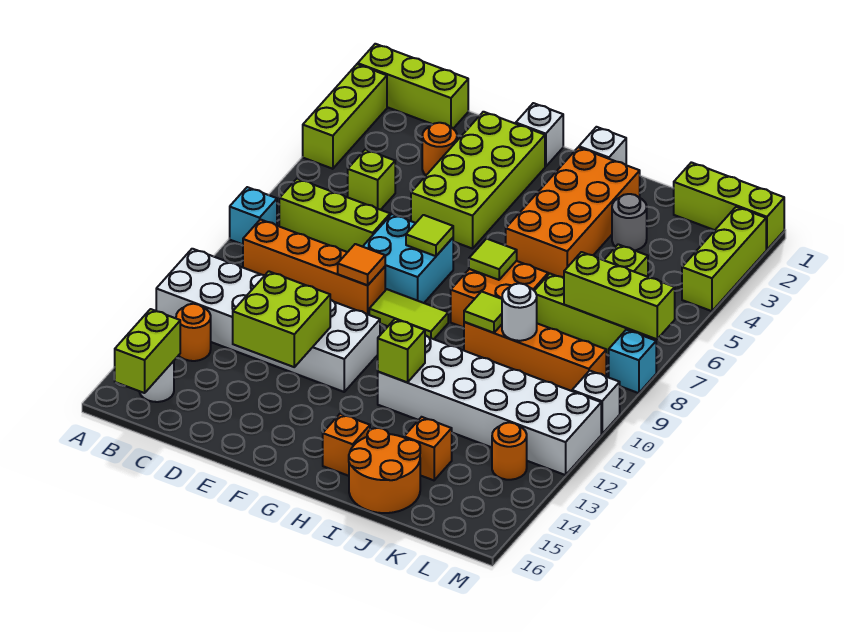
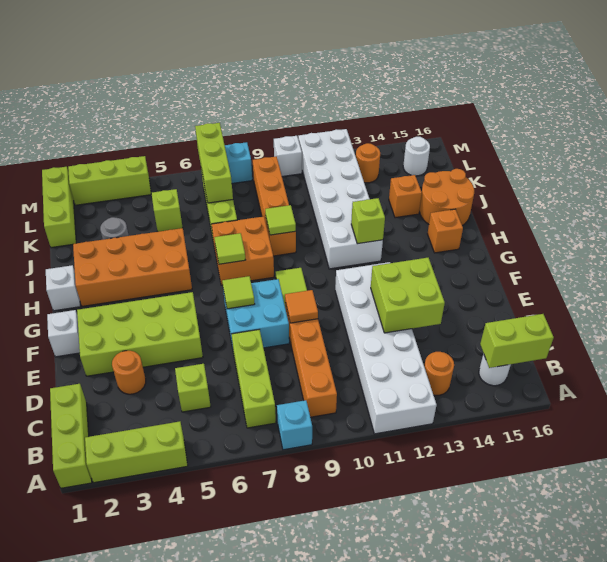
white round brick J9 level 2 -> white round brick L15 level 1

